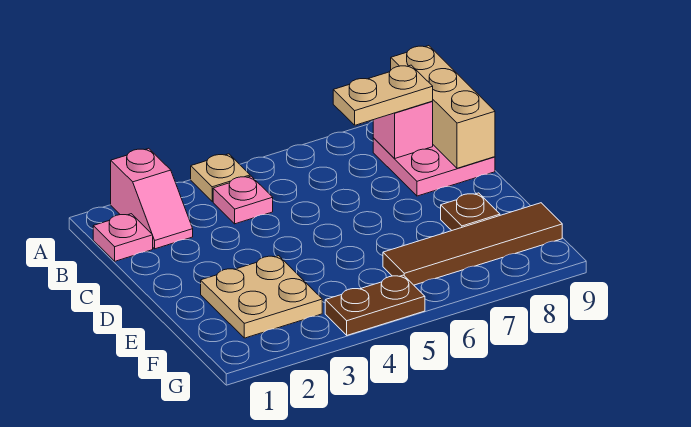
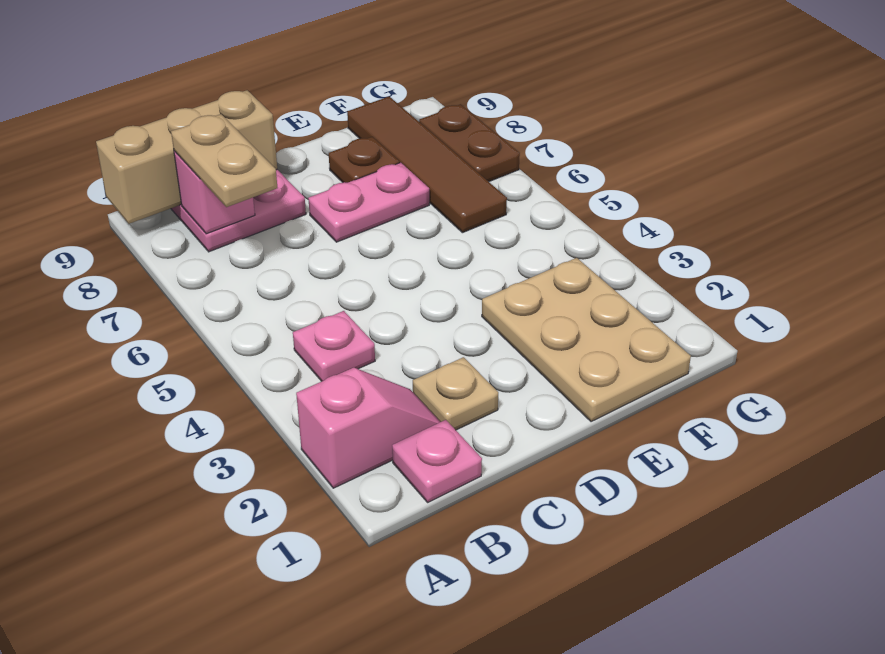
tan plate A4 level 1 -> tan plate C2 level 1
none -> pink plate D7:E7 level 1
tan plate E2:F3 level 1 -> tan plate E1:F3 level 1
brown plate G4:G5 level 1 -> brown plate G7:G8 level 1

